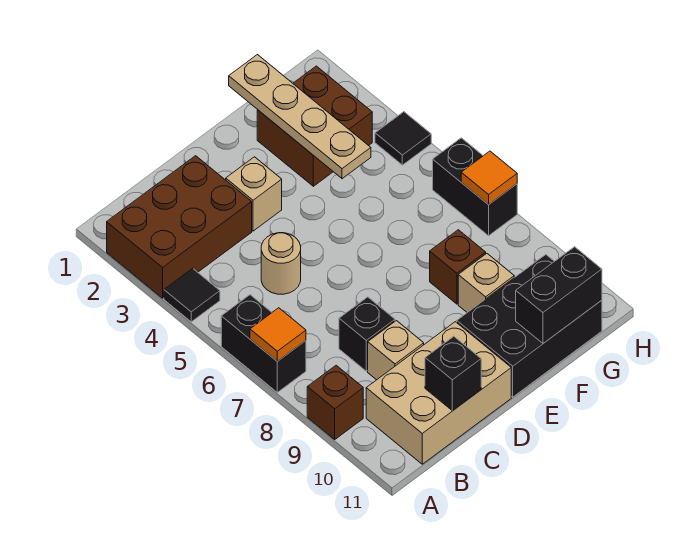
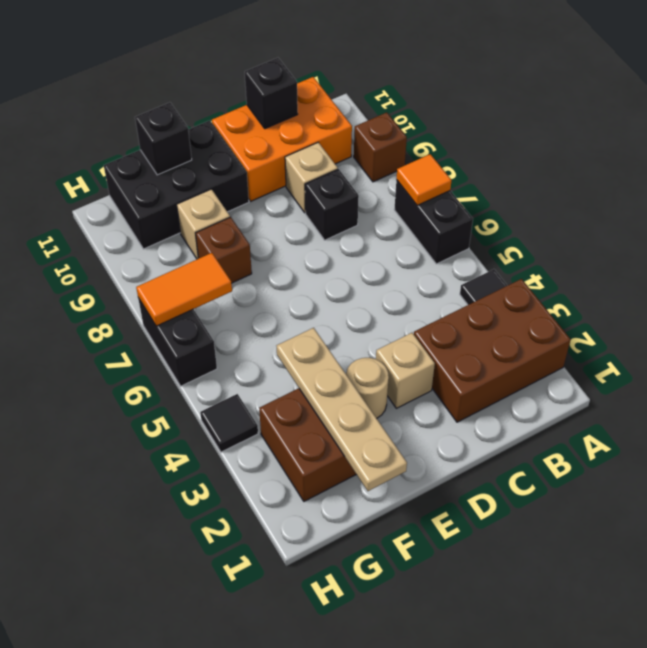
tan brick B10:D11 level 1 -> orange brick B10:D11 level 1
tan round brick C5 level 1 -> tan round brick E3 level 1
black brick F11:G11 level 2 -> black brick F11 level 2
orange tile H7 level 2 -> orange tile G7:H7 level 2

